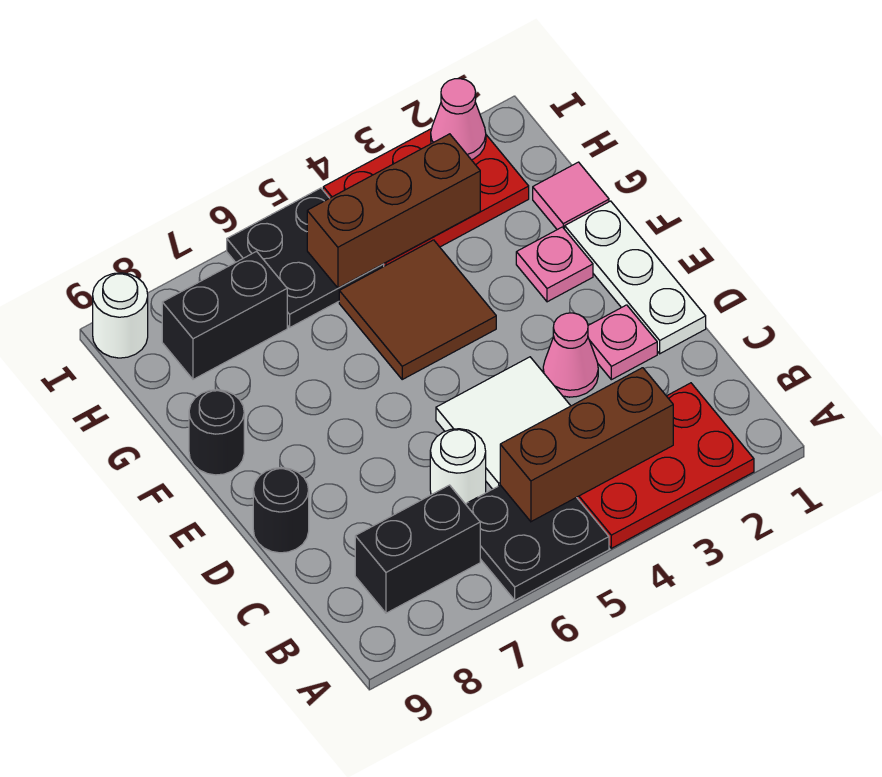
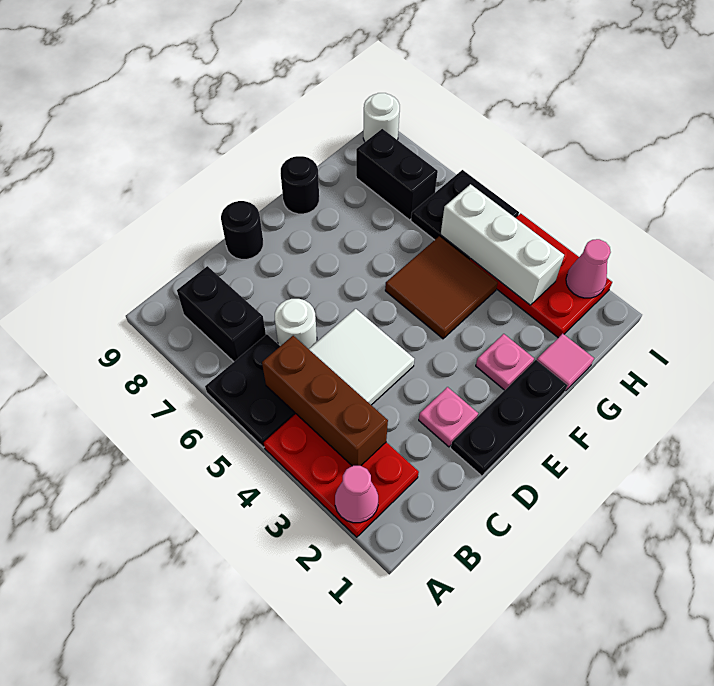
white plate D1:F1 level 1 -> black plate D1:F1 level 1
pink cone D3 level 1 -> pink cone A2 level 2
brown brick H3:H5 level 2 -> white brick H3:H5 level 2

